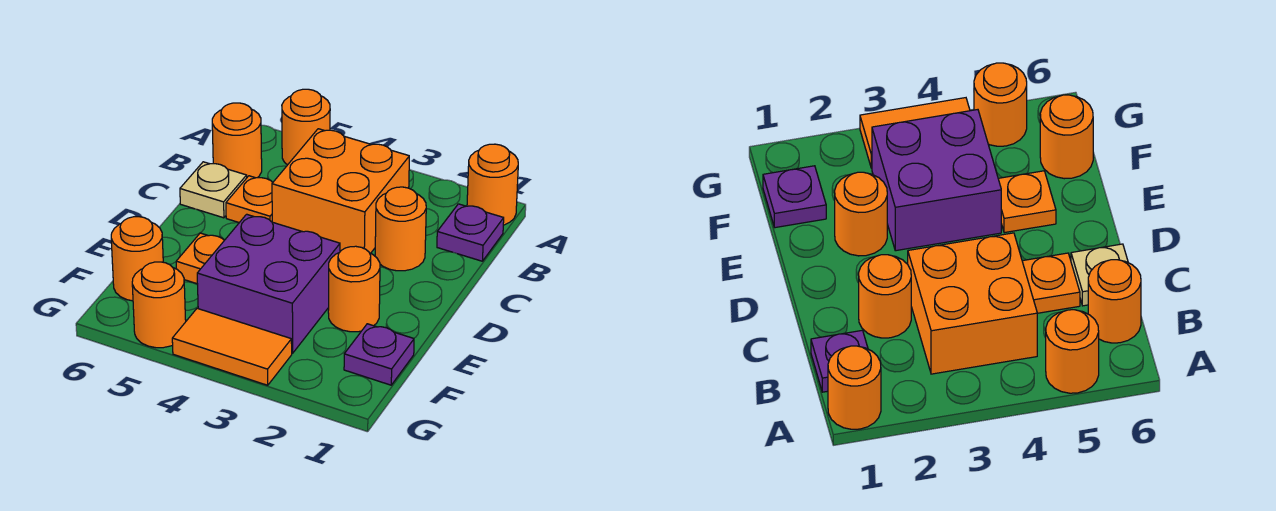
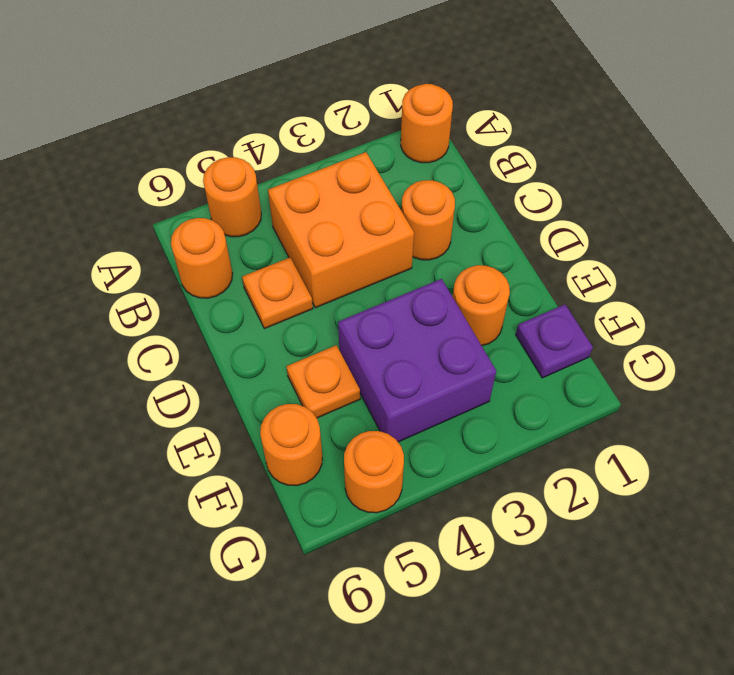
purple plate B1 level 1 -> none
tan plate C6 level 1 -> none
orange tile G3:G4 level 1 -> none

